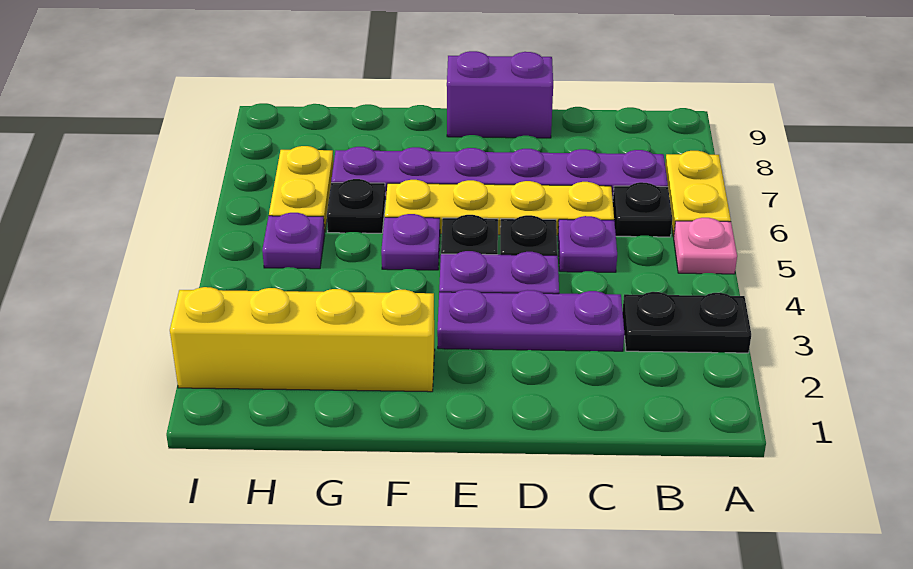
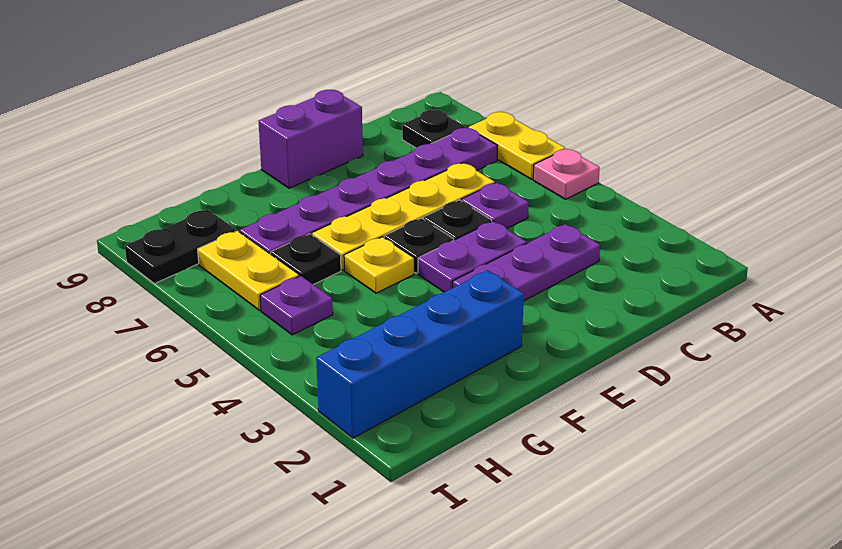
black plate A3:B3 level 1 -> black plate H8:I8 level 1
black plate B6 level 1 -> black plate B8 level 1
yellow brick F2:I2 level 1 -> blue brick F2:I2 level 1
purple plate F5 level 1 -> yellow plate F5 level 1

